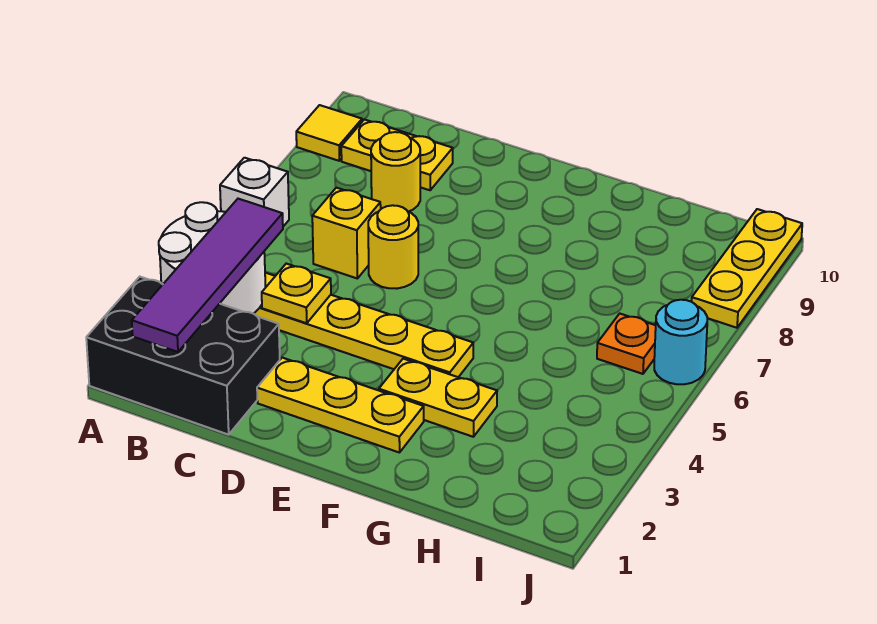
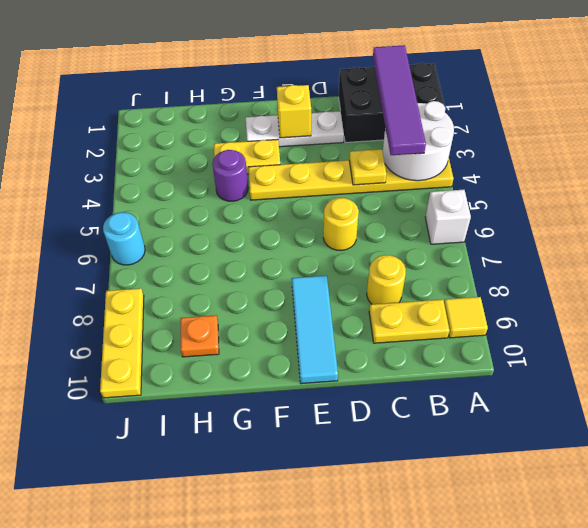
yellow brick C6 level 1 -> yellow brick E2 level 2
yellow plate D2:F2 level 1 -> white plate D2:F2 level 1
none -> cyan tile E8:E10 level 1
none -> purple round brick G4 level 1
orange plate I6 level 1 -> orange plate H9 level 1

